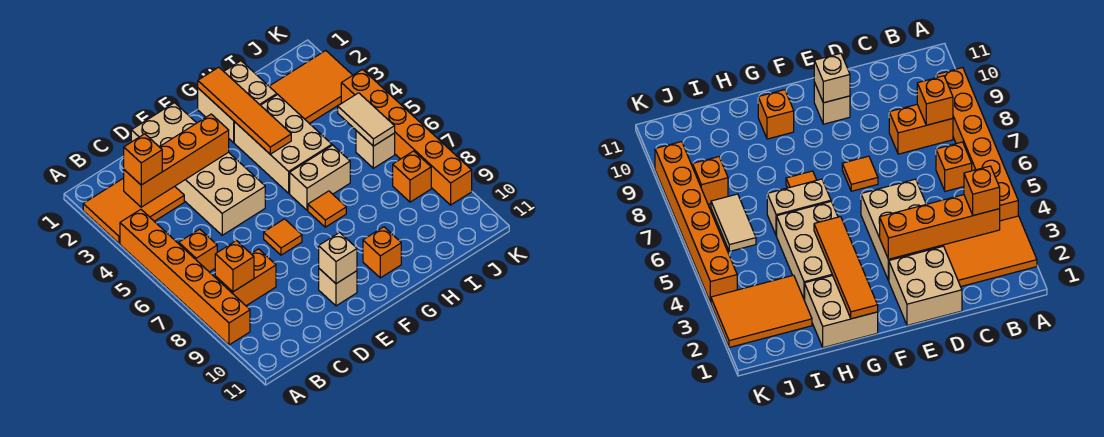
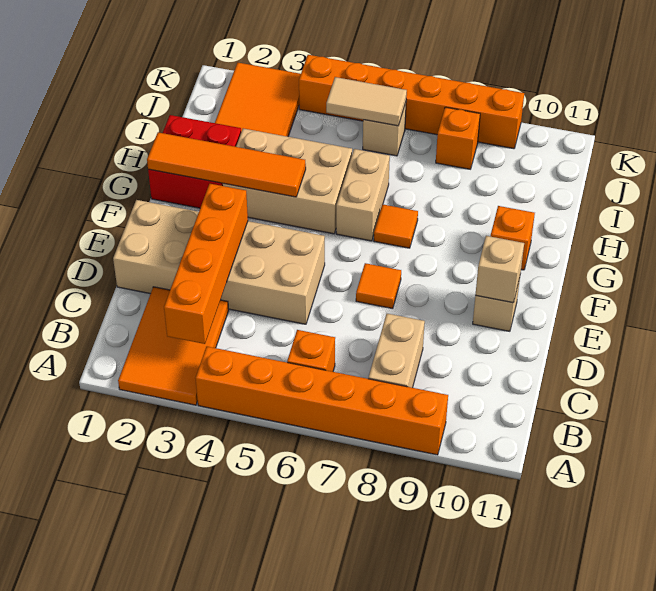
orange brick B3 level 3 -> none
orange brick B8:C8 level 1 -> tan brick B8:C8 level 1
orange brick B8 level 2 -> none
tan brick G1:H2 level 1 -> red brick G1:H2 level 1

